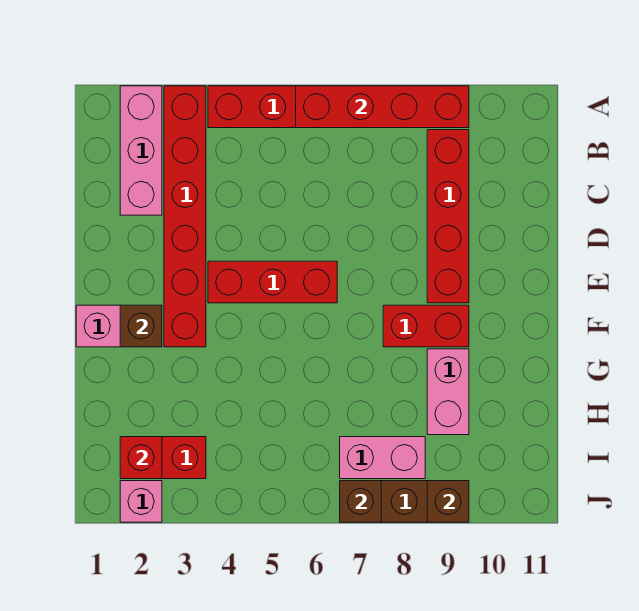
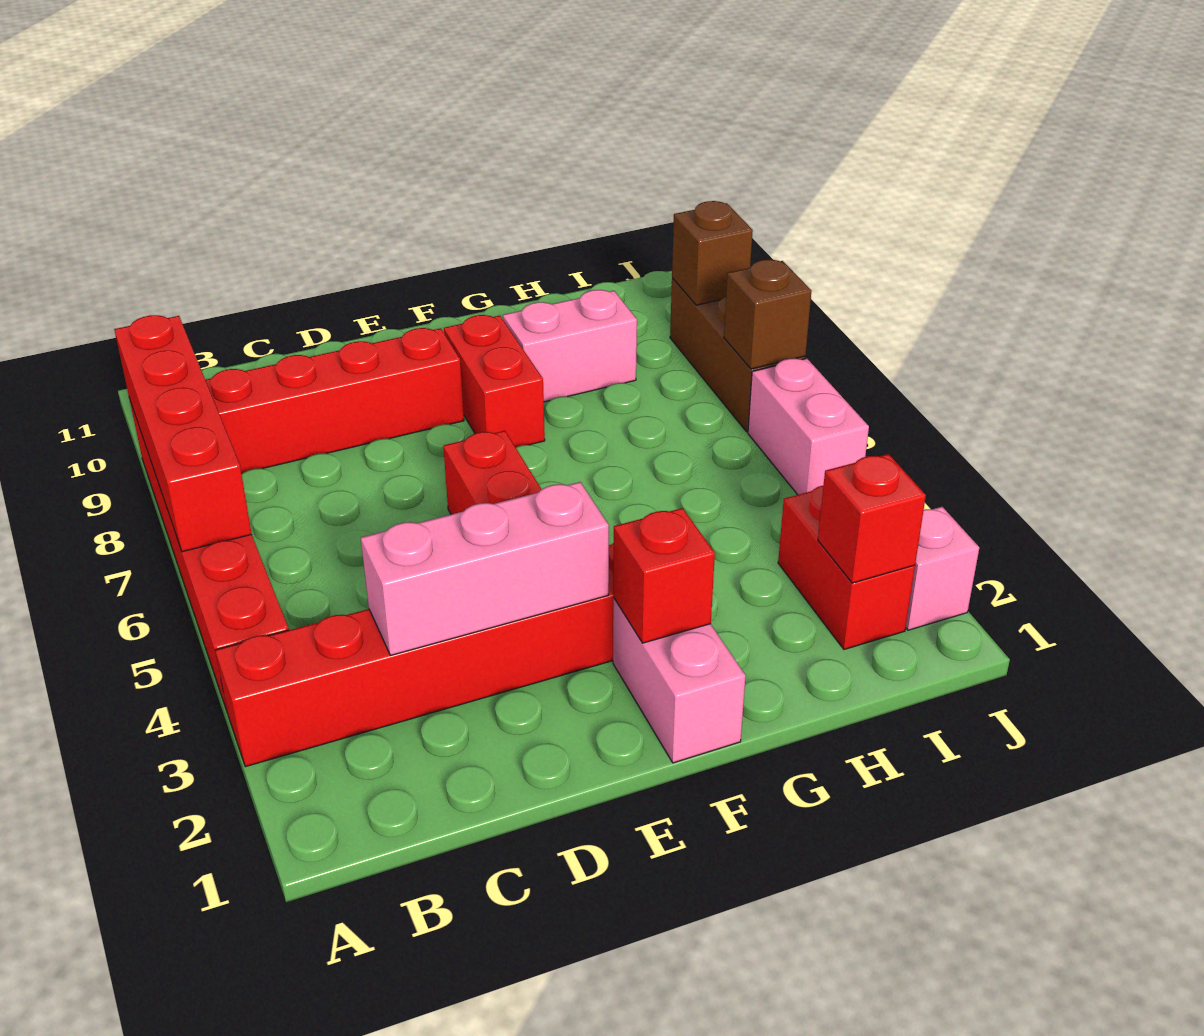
pink brick A2:C2 level 1 -> pink brick C3:E3 level 2
brown brick F2 level 2 -> red brick F2 level 2
pink brick I7:I8 level 1 -> pink brick J5:J6 level 1

